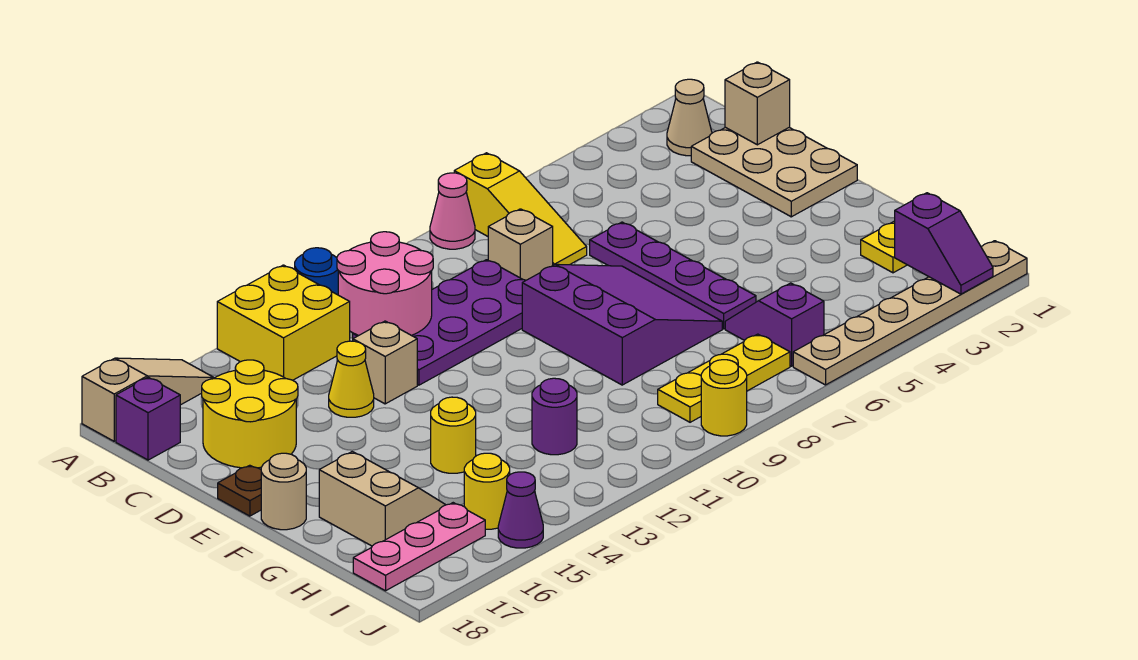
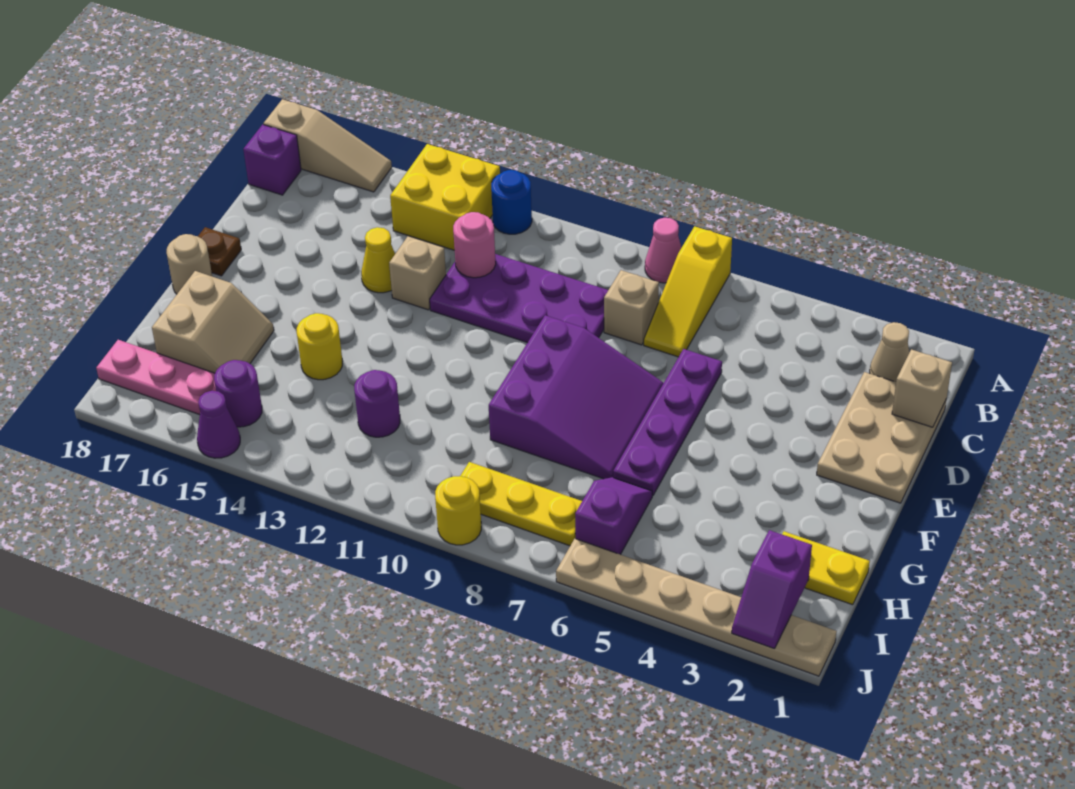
pink round brick B11:C12 level 2 -> pink round brick C12 level 2
yellow round brick C16:D17 level 1 -> none
yellow round brick I15 level 1 -> purple round brick I15 level 1

